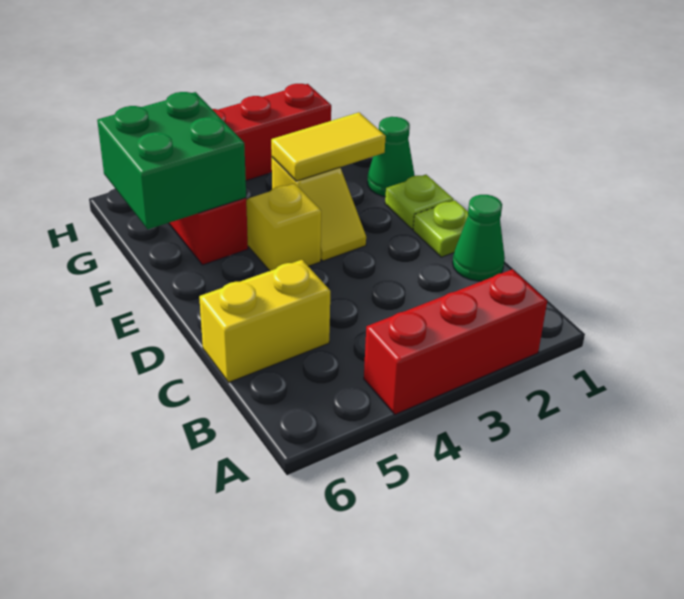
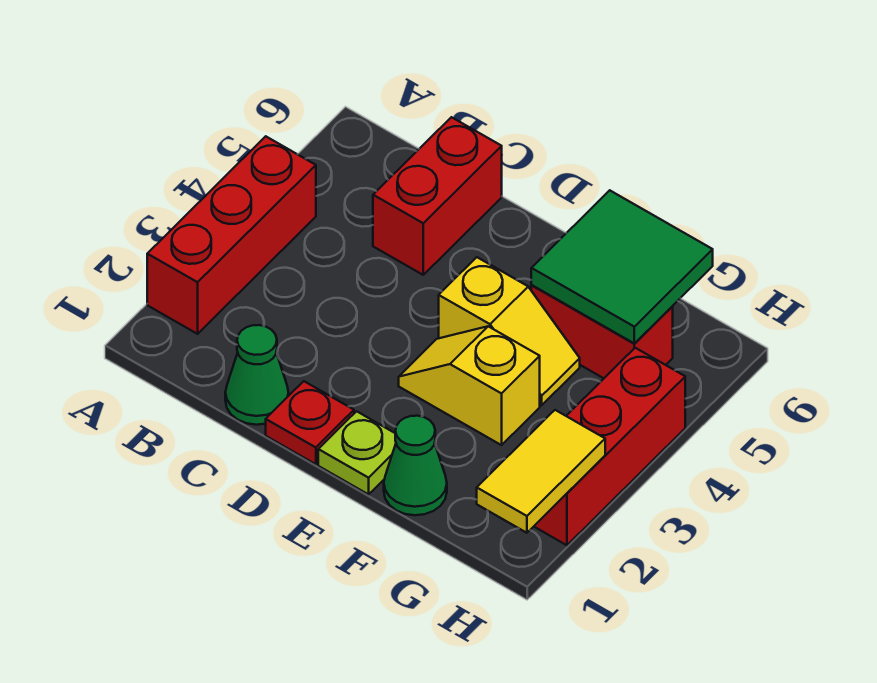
yellow brick C5:C6 level 1 -> red brick C5:C6 level 1
lime plate D1 level 1 -> red plate D1 level 1
yellow tile F2:F3 level 2 -> yellow tile H1:H2 level 2
green brick F5:G6 level 2 -> green tile F5:G6 level 2

